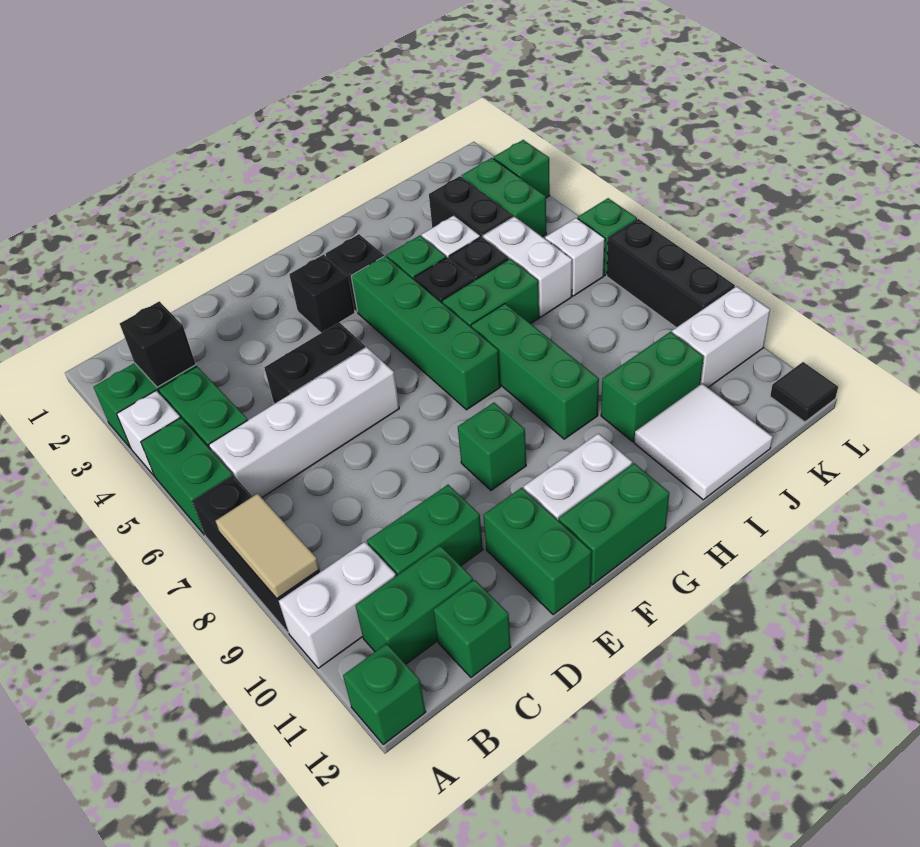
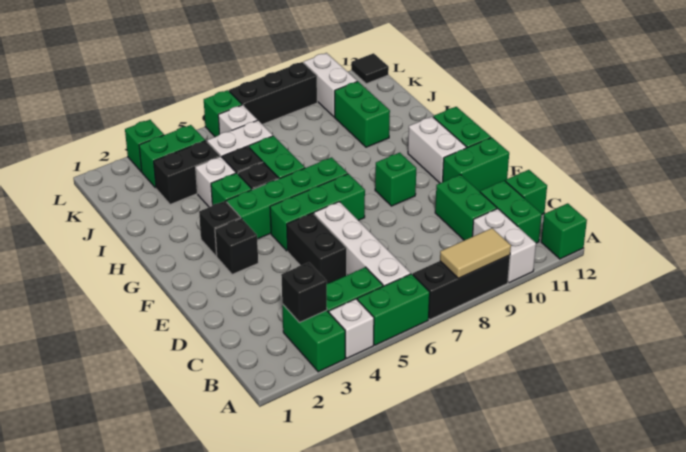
green brick H7:H9 level 1 -> green brick F5:F7 level 1
white tile I11:J12 level 1 -> none

